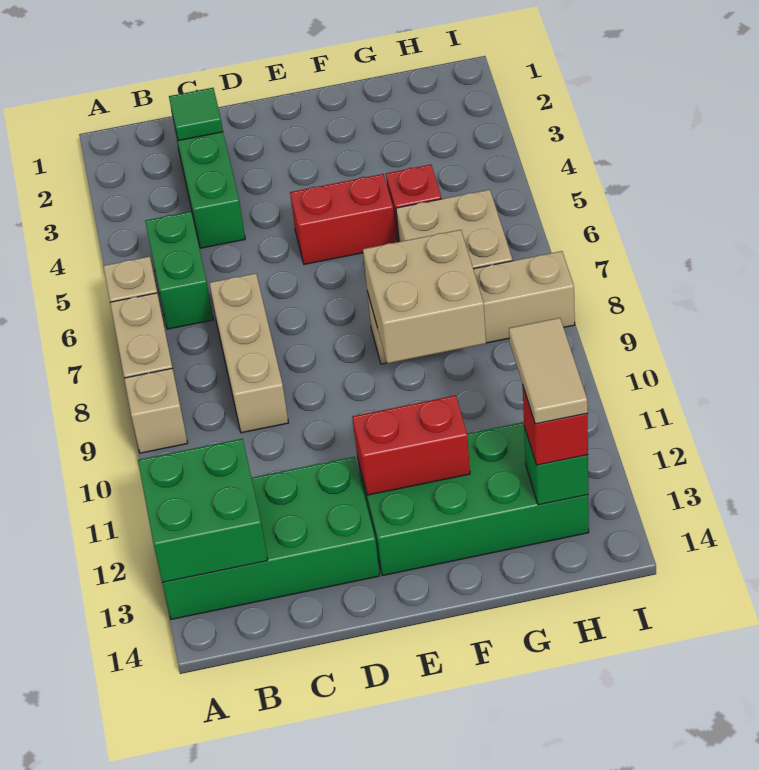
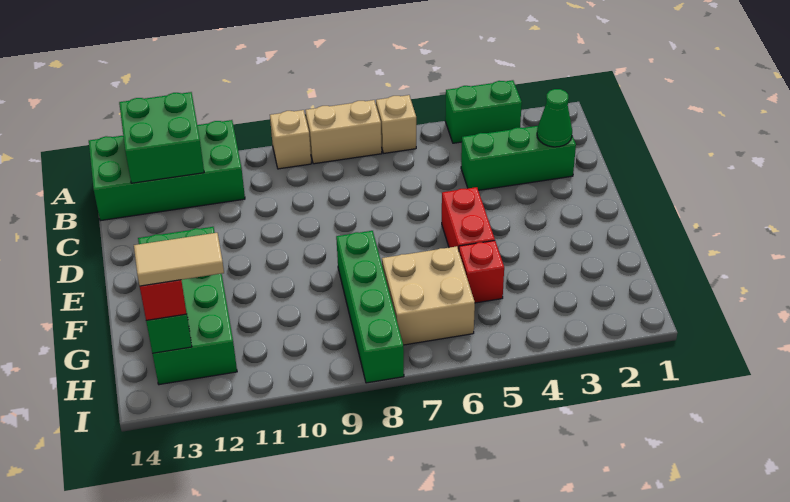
green brick A12:D13 level 1 -> green brick A11:B14 level 1
green brick B5:B6 level 1 -> green brick A3:A4 level 1
green tile C2 level 2 -> green cone C2 level 2
tan brick C7:C9 level 1 -> none
red brick E12:F12 level 2 -> none
tan brick F8:I8 level 1 -> green brick F8:I8 level 1
tan brick F8:G9 level 2 -> none

